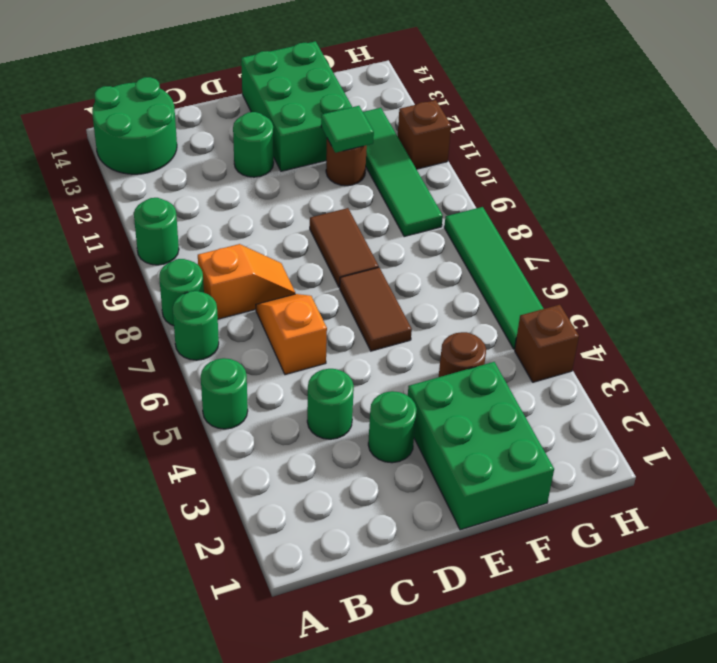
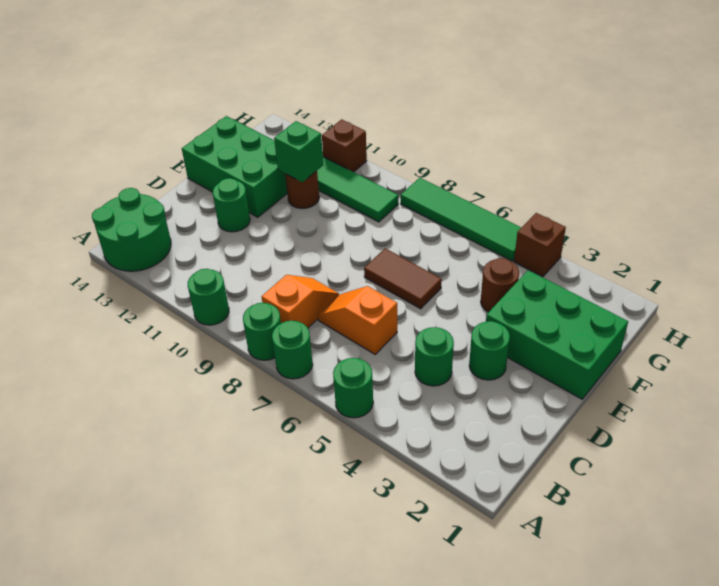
brown tile E8:E9 level 1 -> none
green tile F11 level 2 -> green brick F11 level 2

